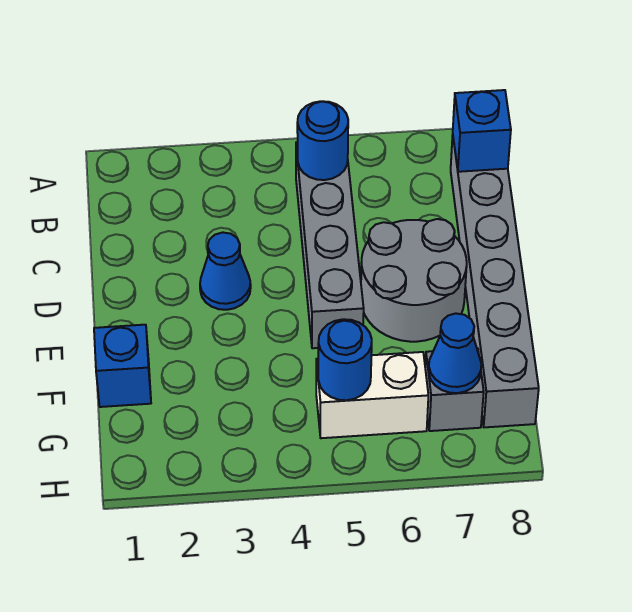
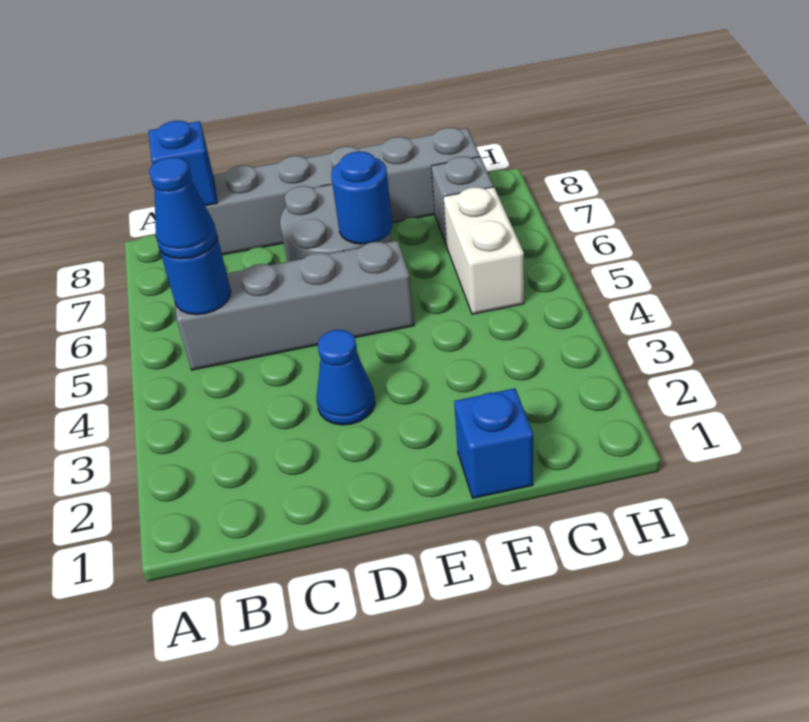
blue round brick G5 level 2 -> blue round brick E6 level 2
blue cone G7 level 2 -> blue cone B5 level 3

